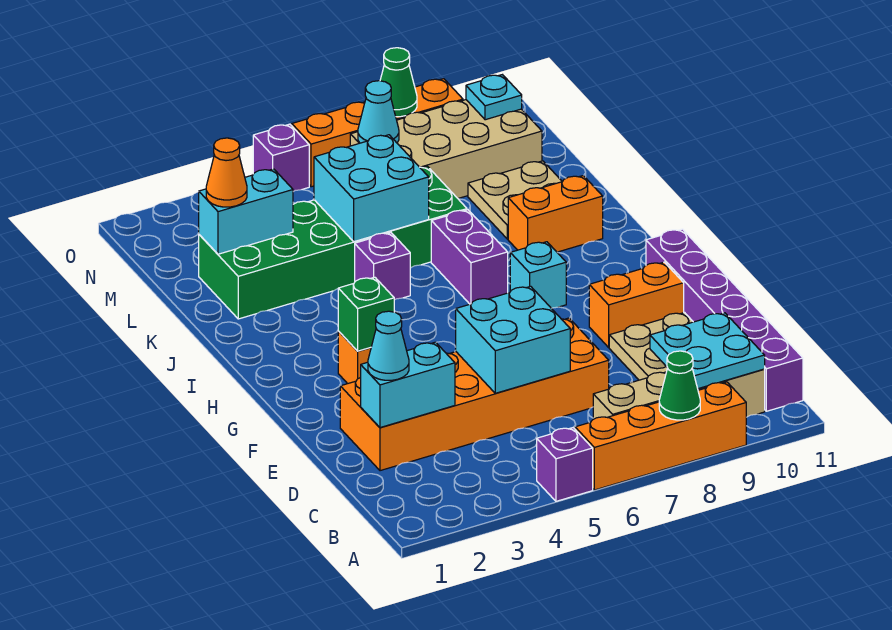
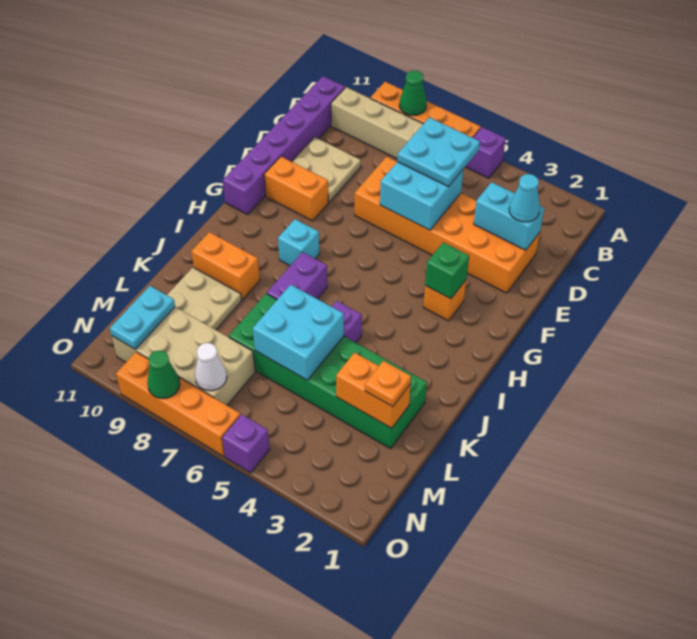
cyan plate B9:C10 level 2 -> cyan plate C5:D6 level 3
cyan brick L2:L3 level 2 -> orange brick L2:L3 level 2
orange cone L2 level 3 -> orange plate L2 level 3
cyan cone N7 level 2 -> white cone N7 level 2
cyan plate N10 level 2 -> cyan plate M10:N10 level 2

